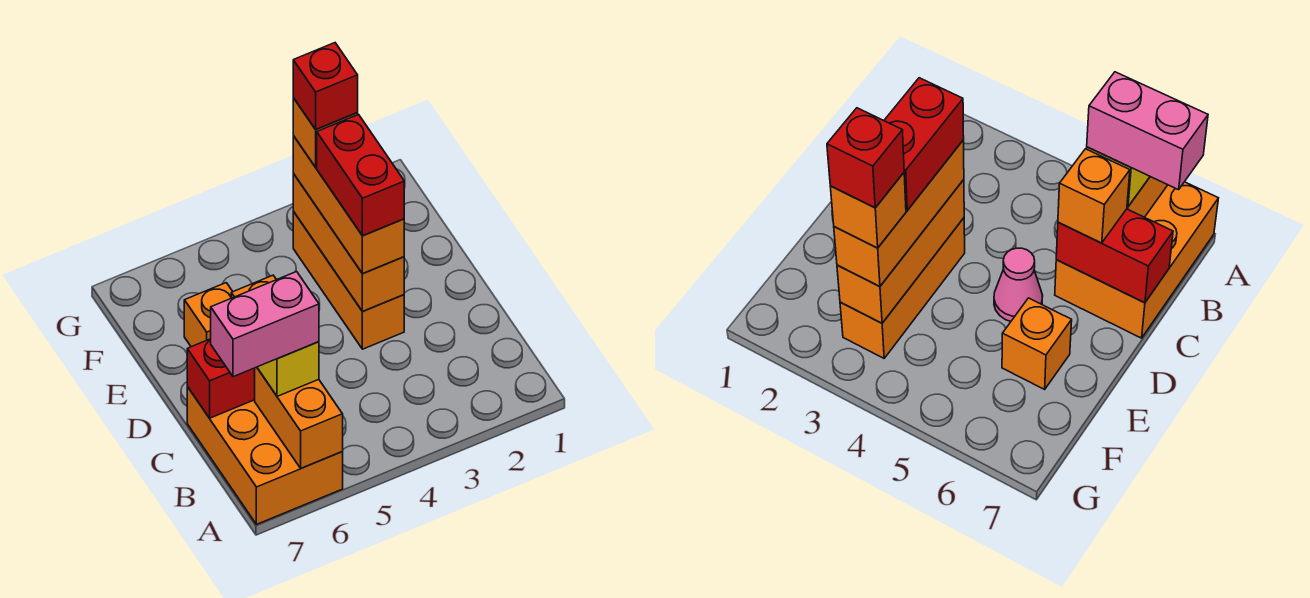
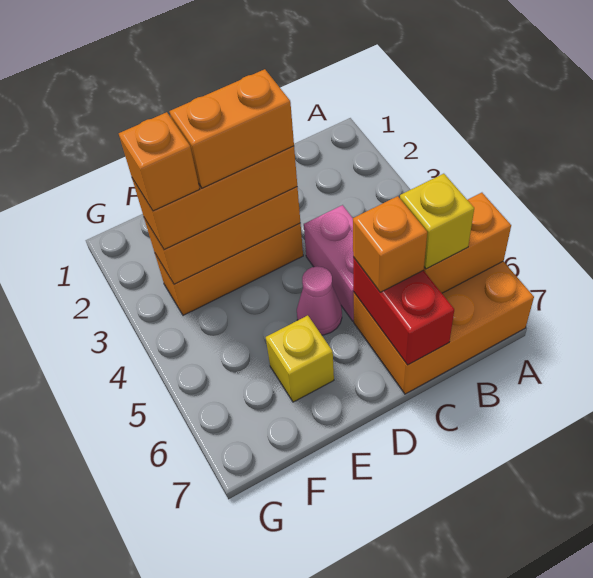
pink brick B6:B7 level 4 -> pink brick C4:C5 level 1
red brick D3:E3 level 4 -> orange brick D3:E3 level 4
orange brick E6 level 1 -> yellow brick E6 level 1
red brick F3 level 5 -> none

